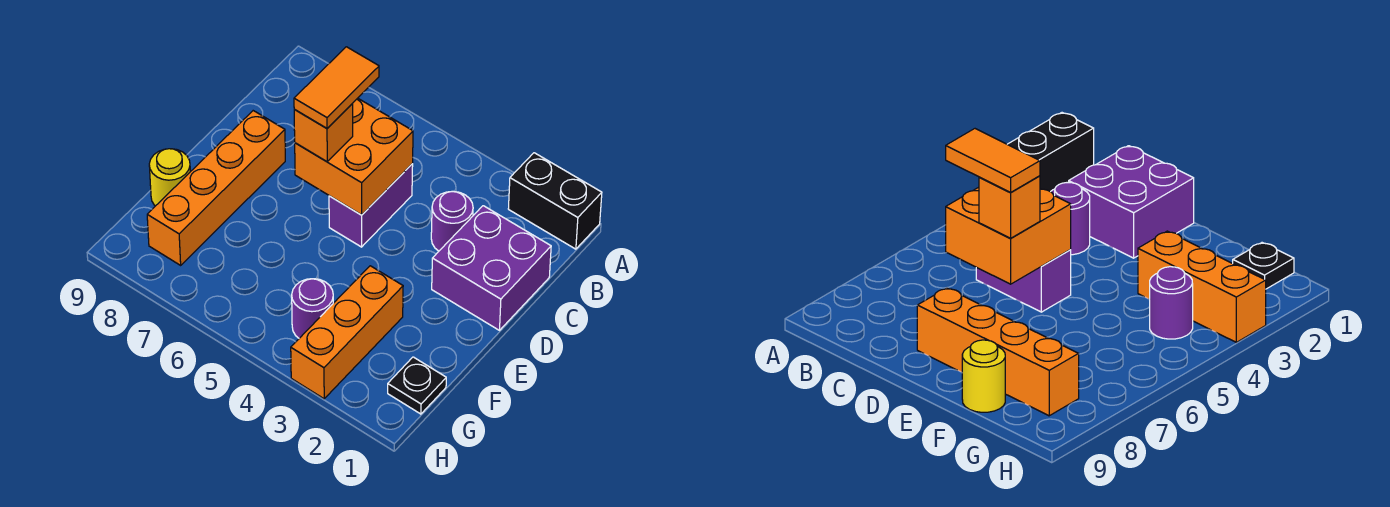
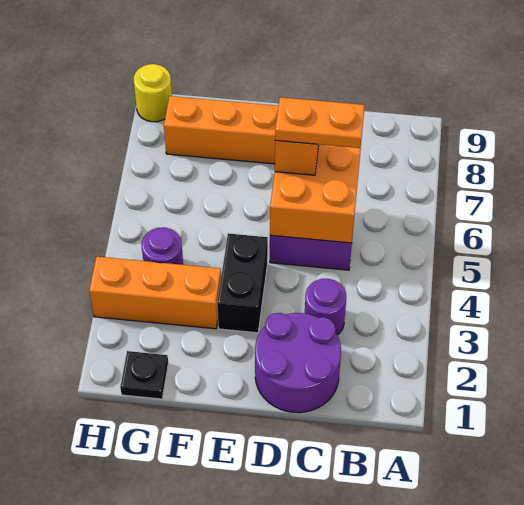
black brick A1:A2 level 1 -> black brick E3:E4 level 1
purple brick C1:D2 level 1 -> purple round brick C1:D2 level 1
orange tile C6:D6 level 4 -> orange plate C6:D6 level 4
yellow round brick F9 level 1 -> yellow round brick H9 level 1

